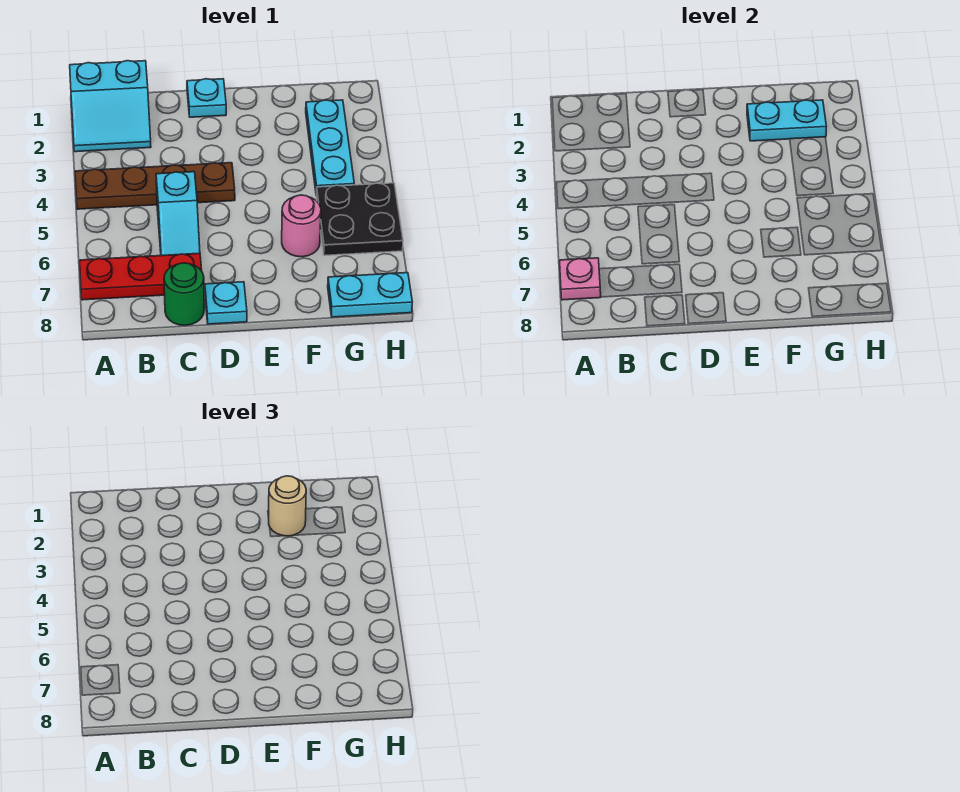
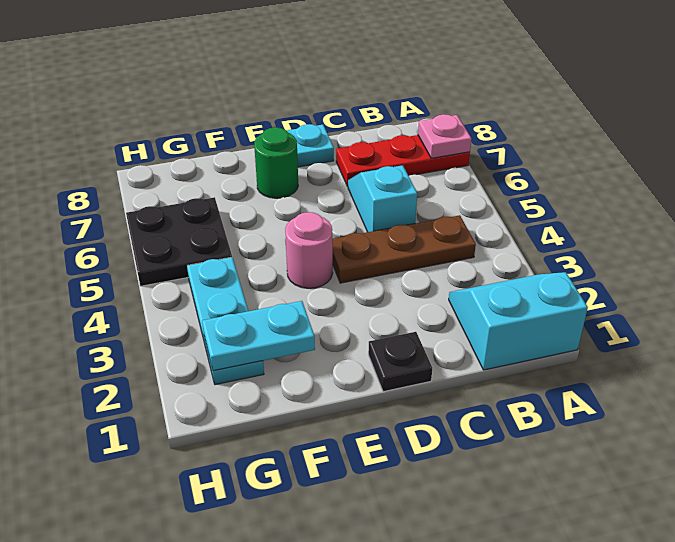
brown plate A4:D4 level 1 -> brown plate B4:D4 level 1
green round brick C8 level 1 -> green round brick E7 level 1
cyan plate D1 level 1 -> black plate D1 level 1
tan round brick F2 level 3 -> none
pink round brick F6 level 1 -> pink round brick E4 level 1
cyan plate G8:H8 level 1 -> none

